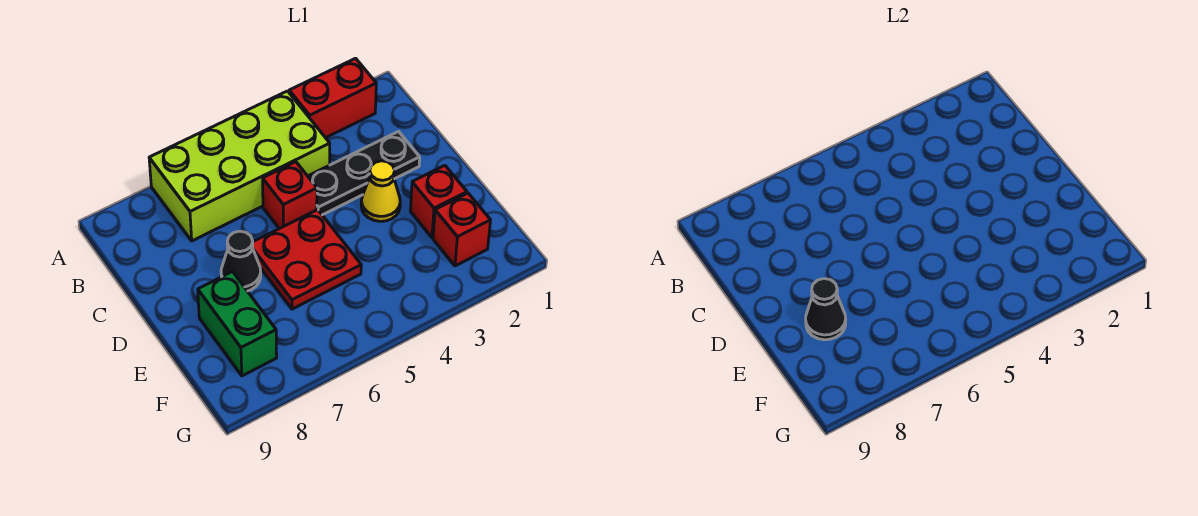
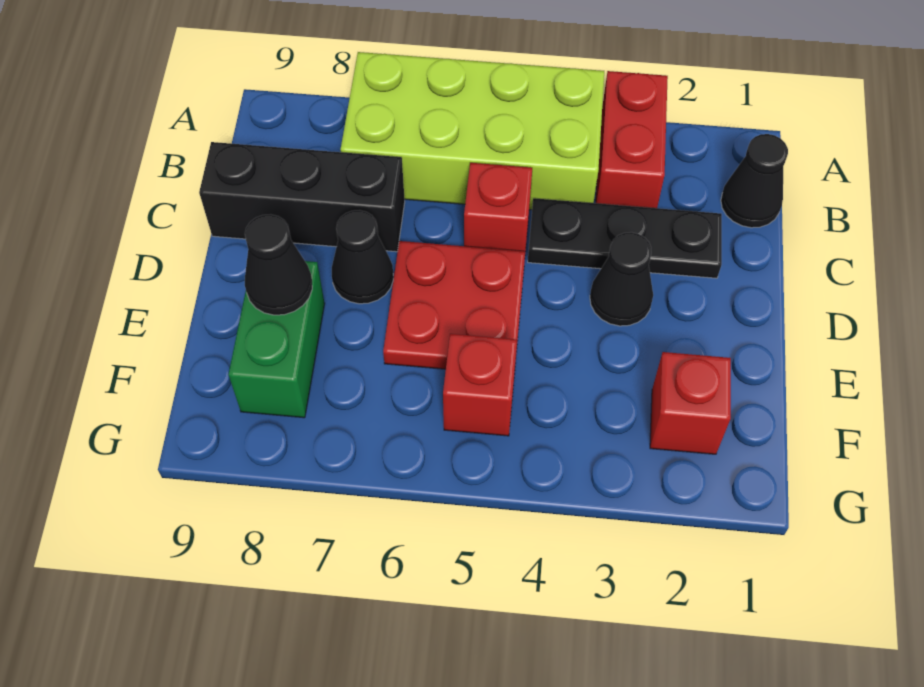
red brick A2:A3 level 1 -> red brick A3:B3 level 1
none -> black cone B1 level 1
none -> black brick C7:C9 level 1
yellow cone D3 level 1 -> black cone D3 level 1
red brick E2 level 1 -> red brick F5 level 1

